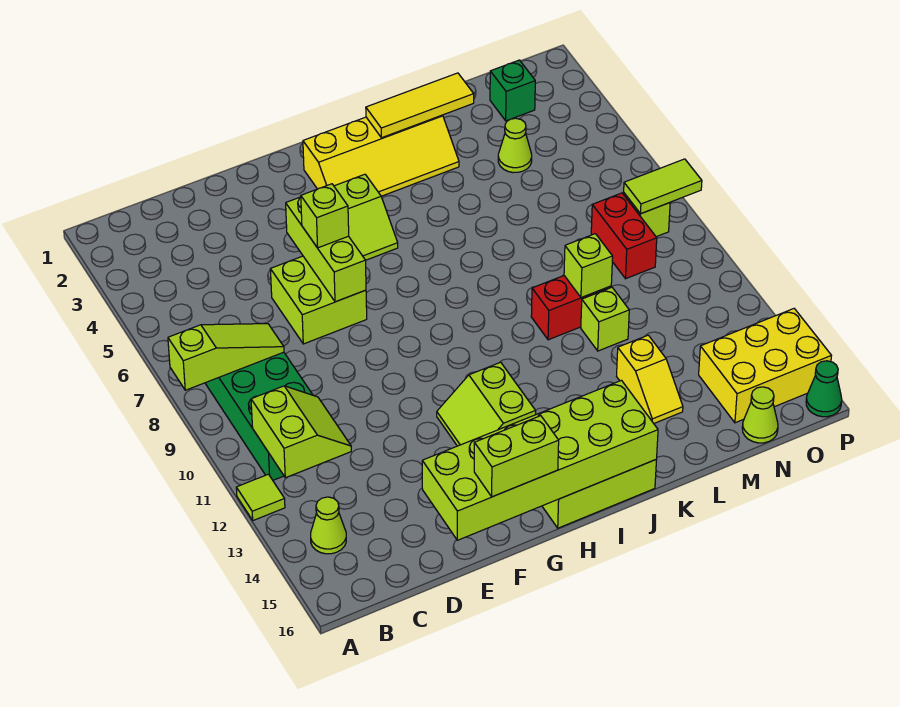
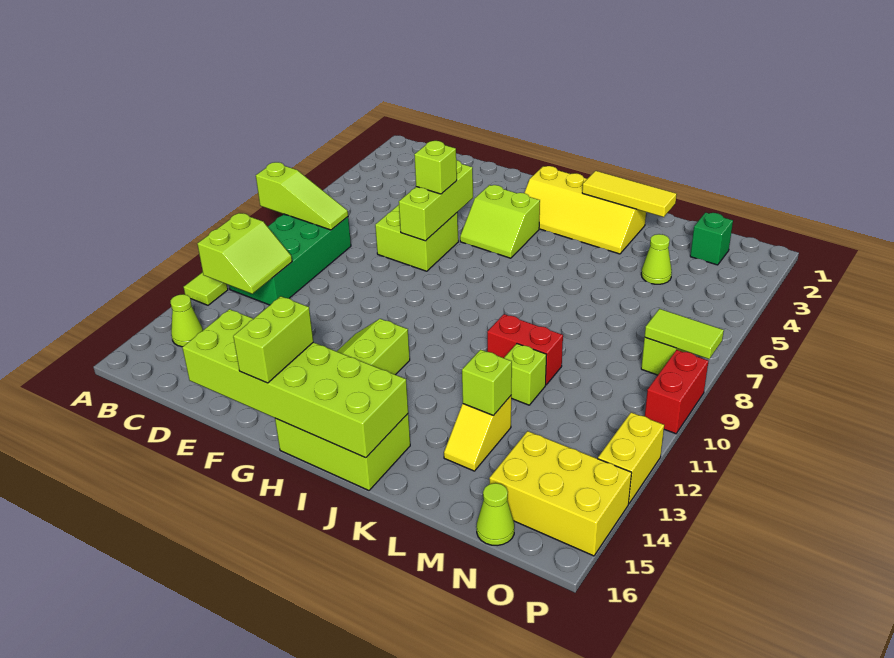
lime brick F16:G16 level 3 -> lime brick G15:G16 level 3
lime brick L10 level 2 -> lime brick L13 level 2
red brick N8:N9 level 1 -> red brick P9:P10 level 1
none -> yellow brick P12:P13 level 1
green cone P16 level 1 -> none

